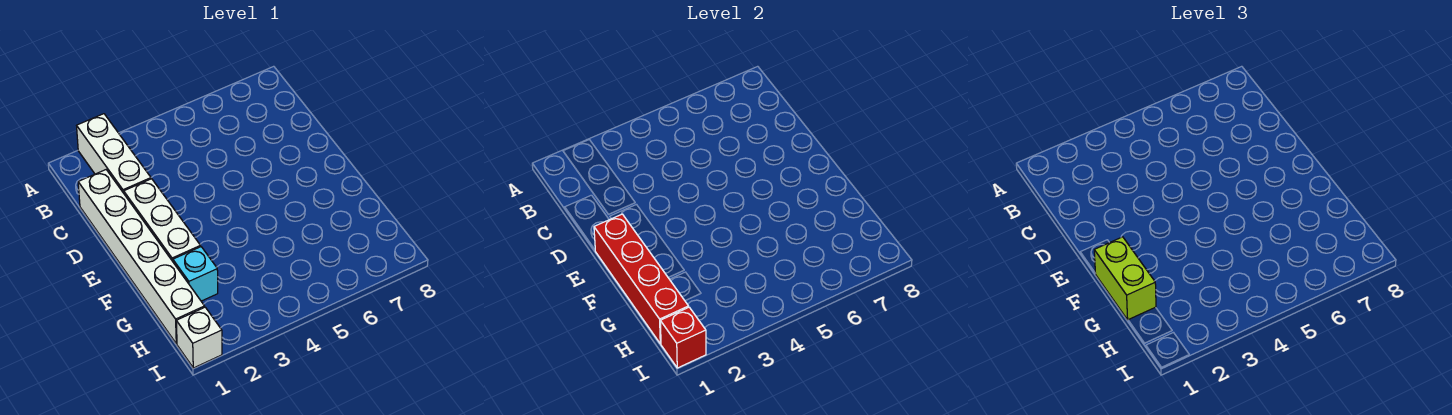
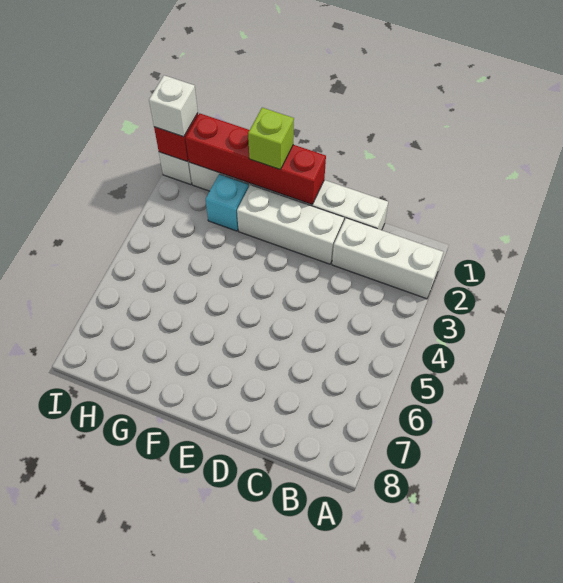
lime brick F1:G1 level 3 -> lime brick F1 level 3
none -> white brick I1 level 3

